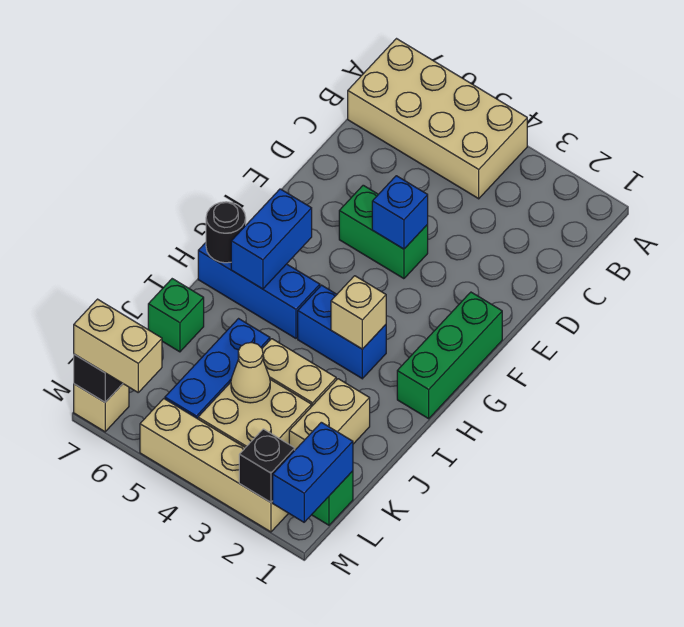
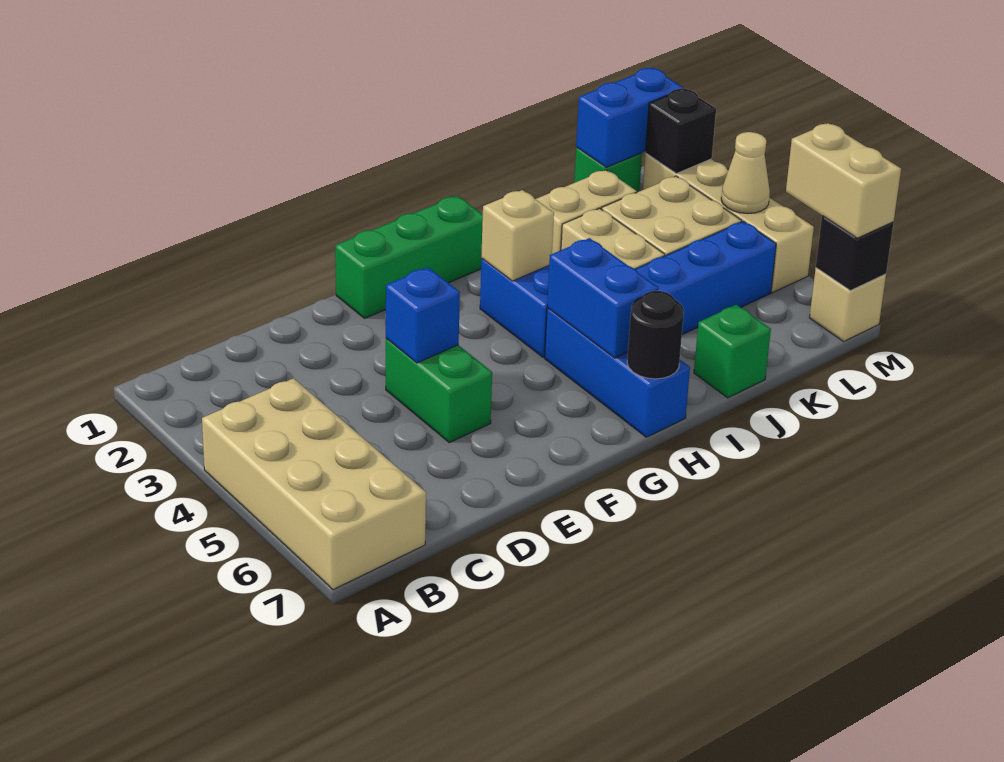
blue brick G6:H6 level 2 -> blue brick H5:H6 level 2
tan cone K4 level 2 -> tan cone M4 level 2

